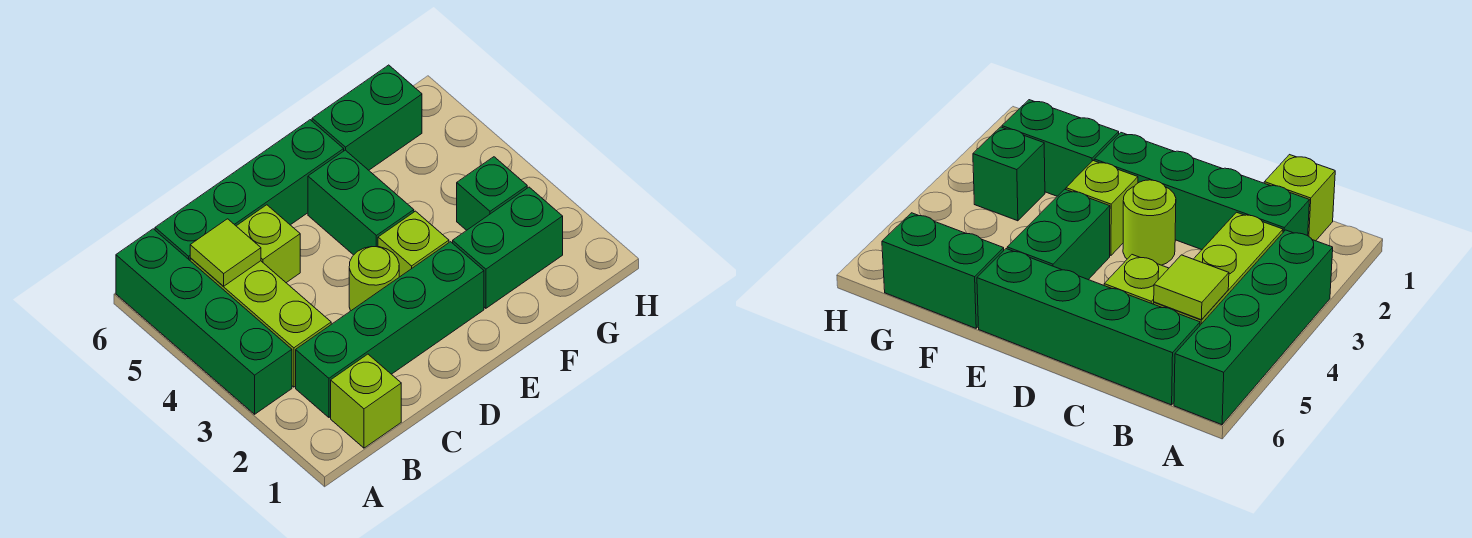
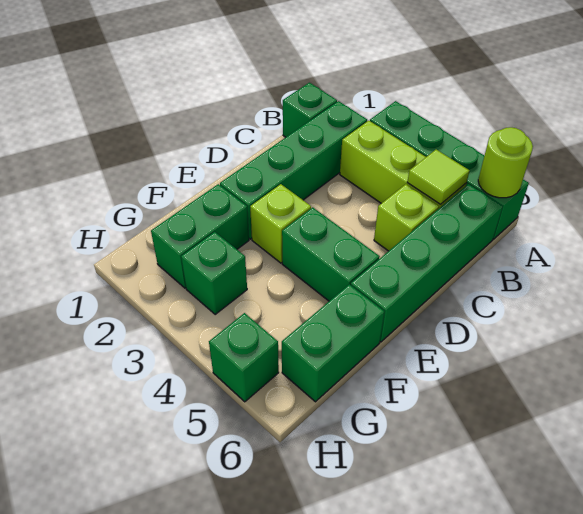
lime brick B1 level 1 -> green brick B1 level 1
lime round brick D3 level 1 -> lime round brick A6 level 2
none -> green brick H5 level 1

